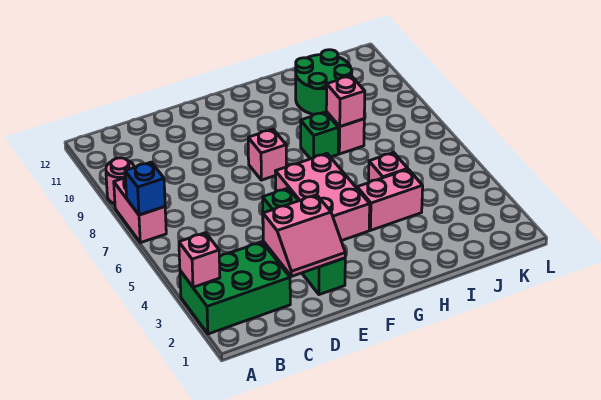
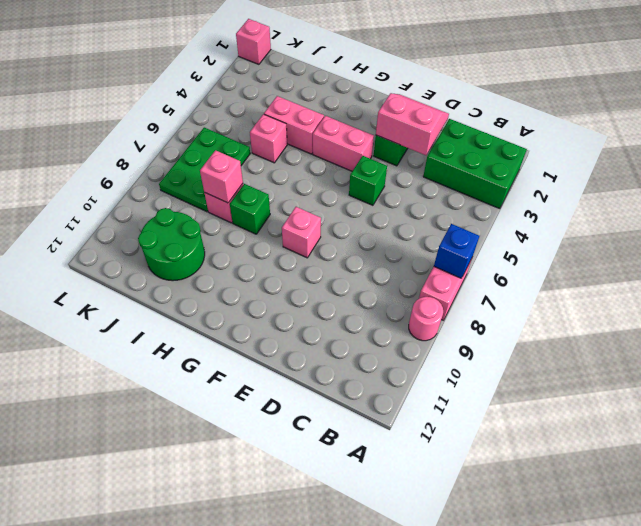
pink brick A3 level 2 -> pink brick L1 level 1
pink brick F4:G6 level 1 -> pink brick F4:G4 level 1
none -> green plate J6:K8 level 1

